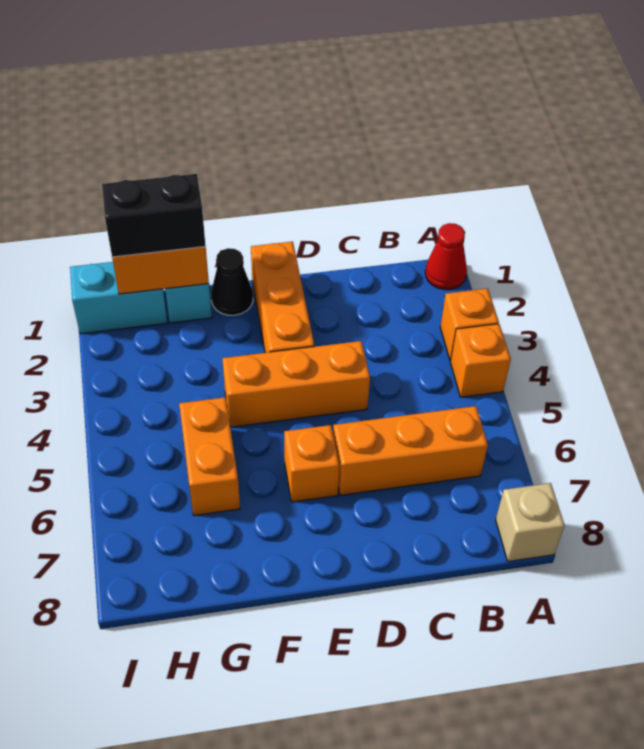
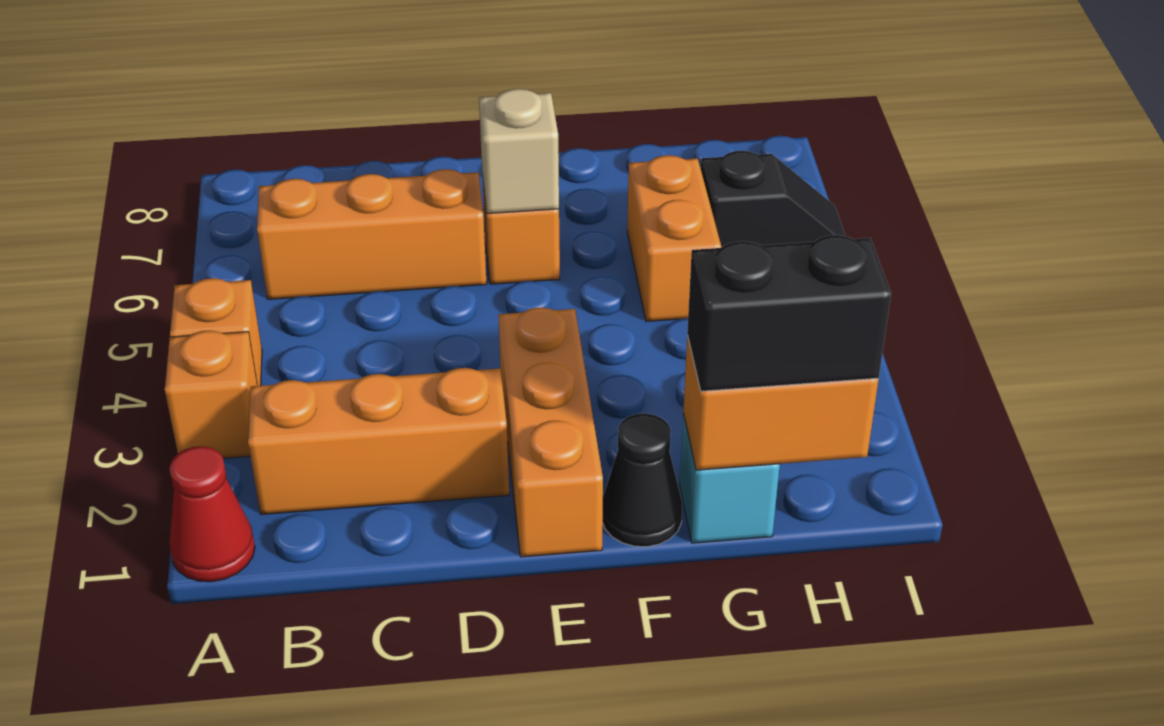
tan brick A8 level 1 -> tan brick E6 level 2
orange brick D4:F4 level 1 -> orange brick B2:D2 level 1
cyan brick H1:I1 level 1 -> none
none -> black slope H6:I6 level 1 top H

